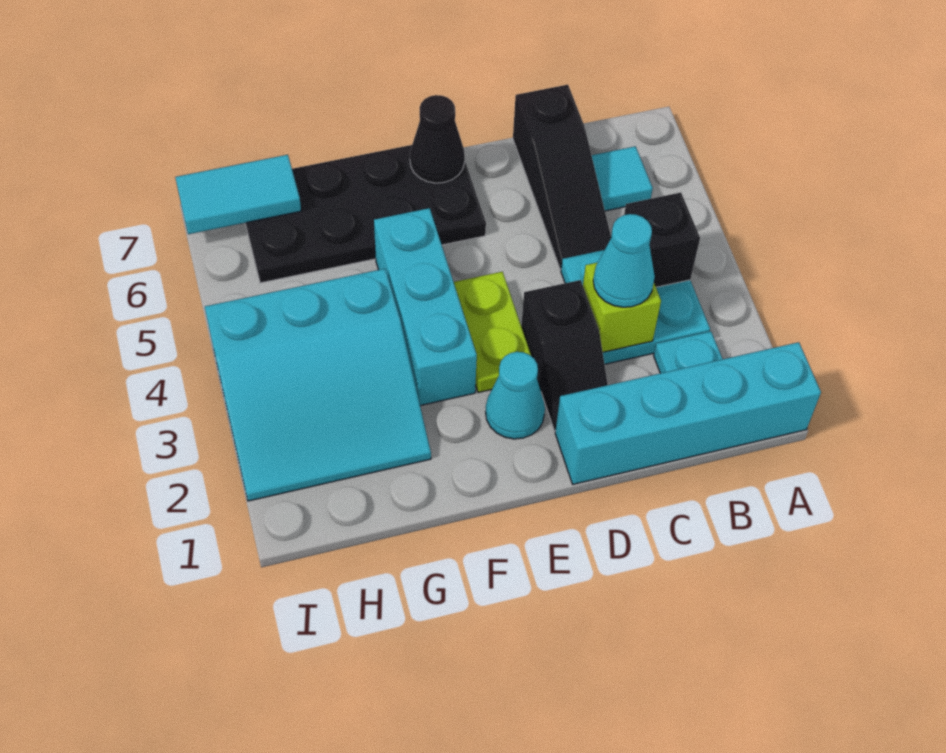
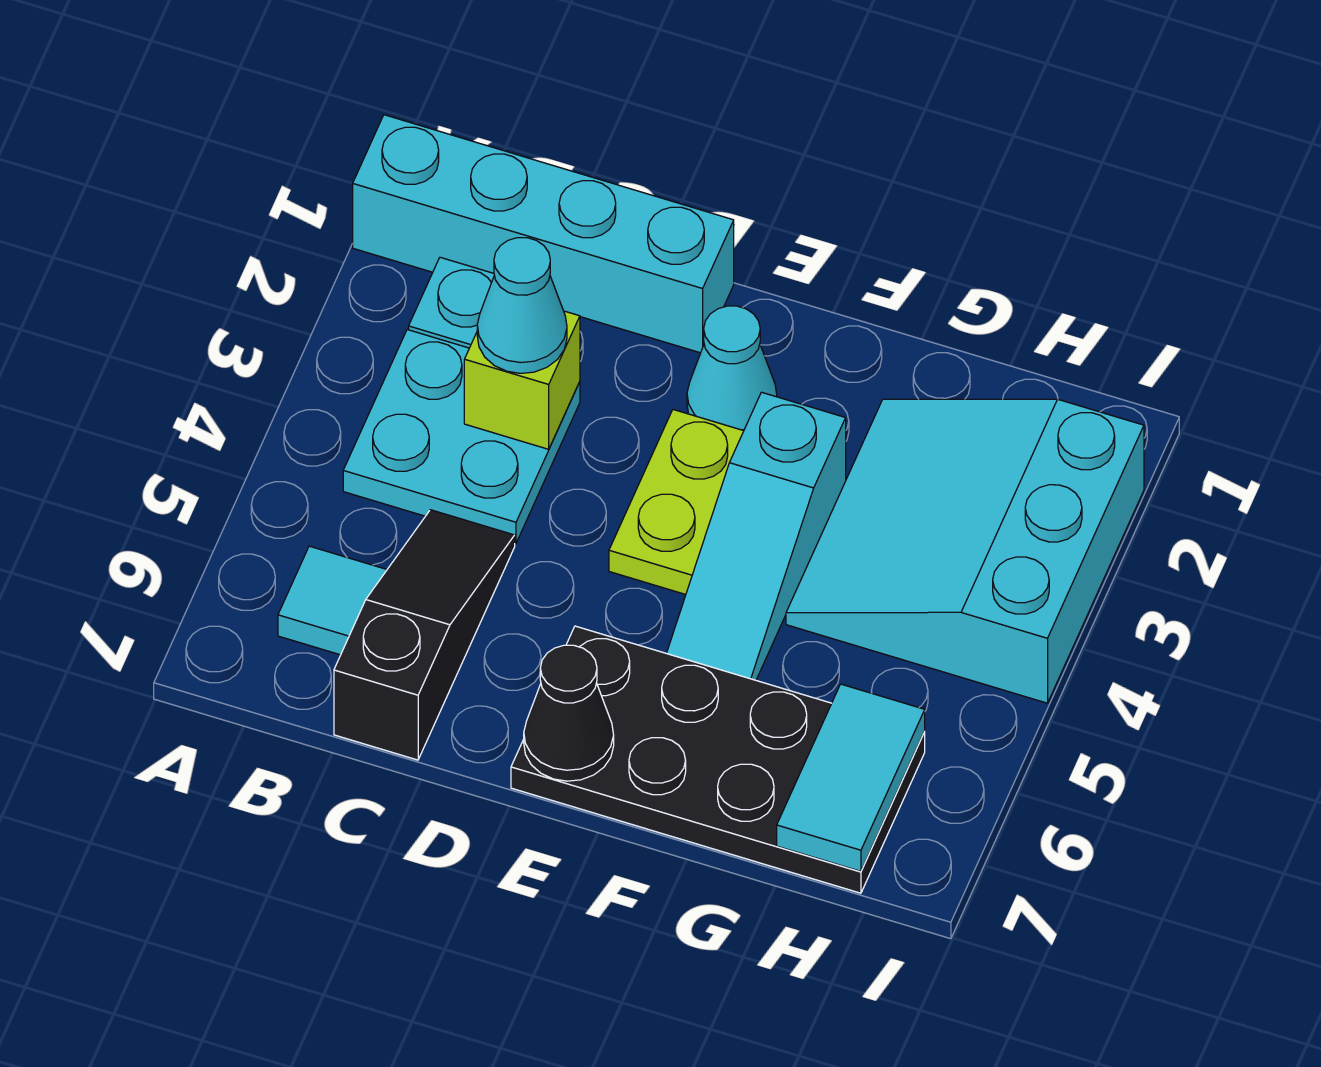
black brick B4 level 2 -> none
black slope D2:D3 level 1 top 3 -> none
cyan brick F3:F5 level 1 -> cyan slope F3:F5 level 1 top 3
cyan slope G2:I4 level 1 top 4 -> cyan slope G2:I4 level 1 top I
cyan tile H7:I7 level 2 -> cyan tile H6:H7 level 2

